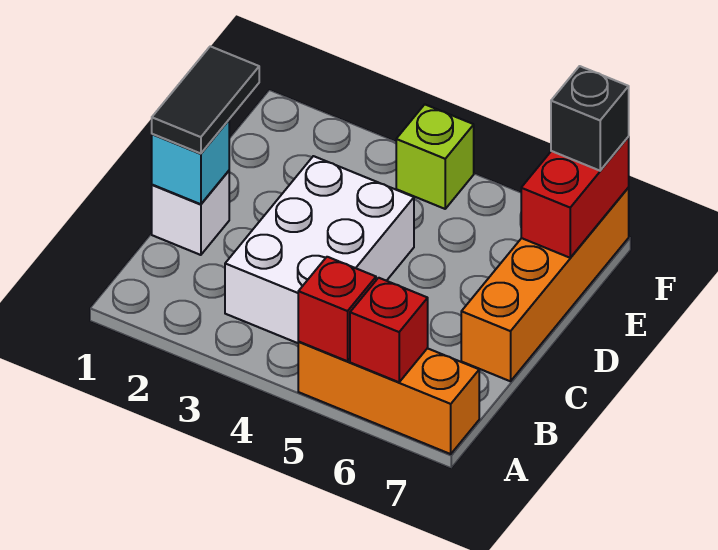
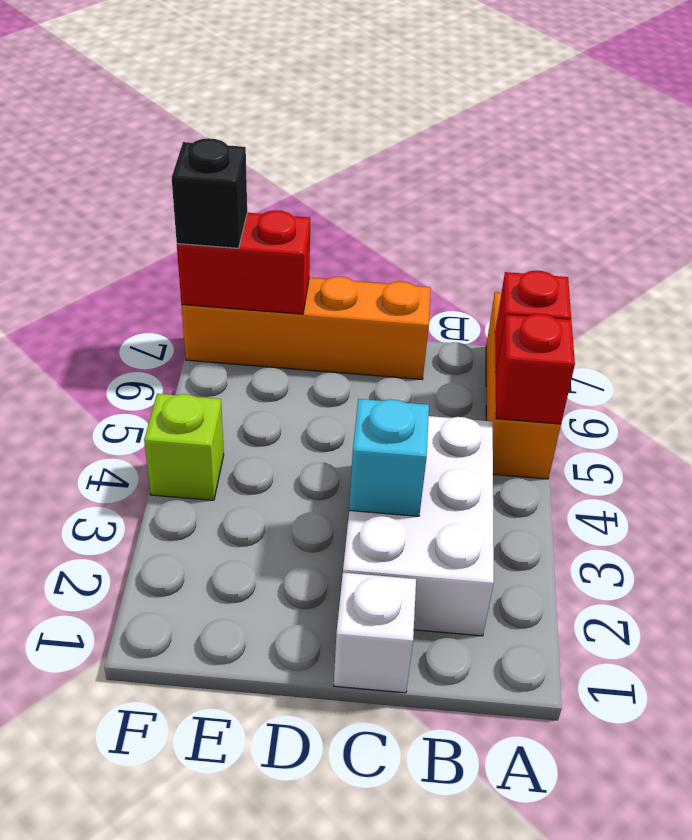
white brick B3:D4 level 1 -> white brick B2:C4 level 1
cyan brick C1 level 2 -> cyan brick C3 level 2
black tile C1:D1 level 3 -> none

